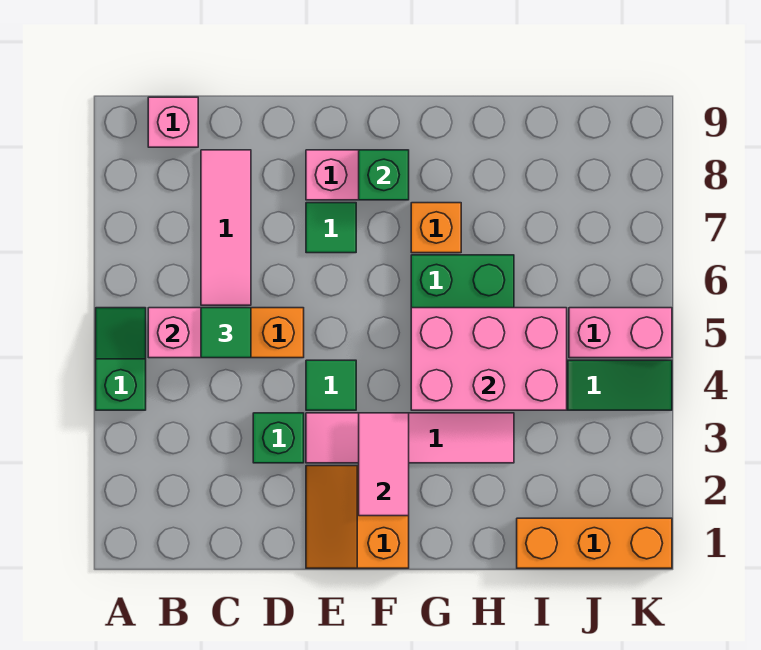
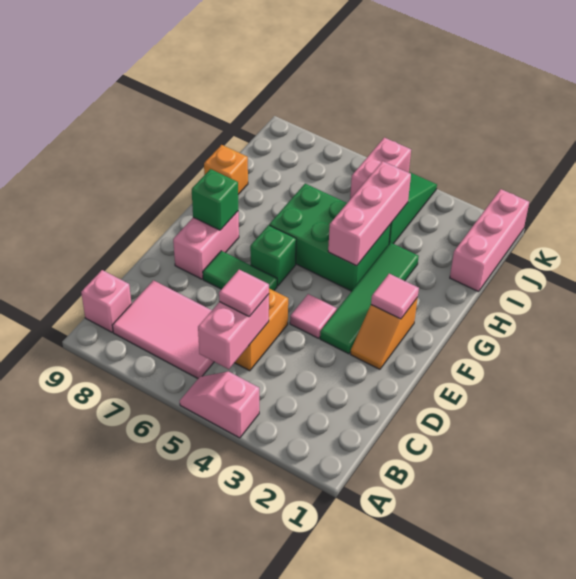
green slope A4:A5 level 1 top 4 -> pink slope A4:A5 level 1 top 4
green tile C5 level 3 -> pink tile C5 level 3
pink tile C6:C8 level 1 -> pink tile B6:C8 level 1
green brick D3 level 1 -> green brick F6 level 1
orange slope E1:F2 level 1 top F -> orange slope E2:F2 level 1 top F
pink tile E3:H3 level 1 -> green tile E3:H3 level 1
green tile E4 level 1 -> pink tile E4 level 1
green tile E7 level 1 -> green tile E6:E7 level 1
pink tile F2:F3 level 2 -> pink tile F2 level 2
pink brick G4:I5 level 2 -> pink brick G4:I4 level 2
orange brick G7 level 1 -> orange brick H9 level 1
orange brick I1:K1 level 1 -> pink brick I1:K1 level 1

